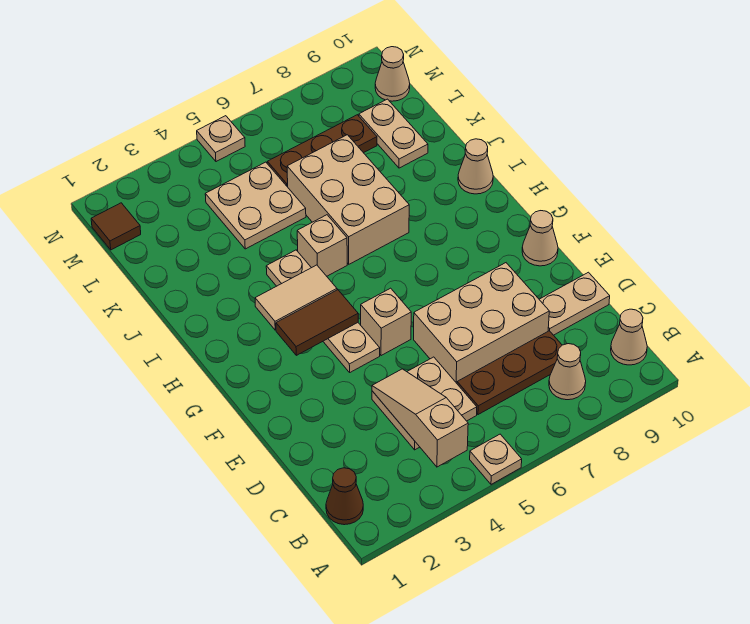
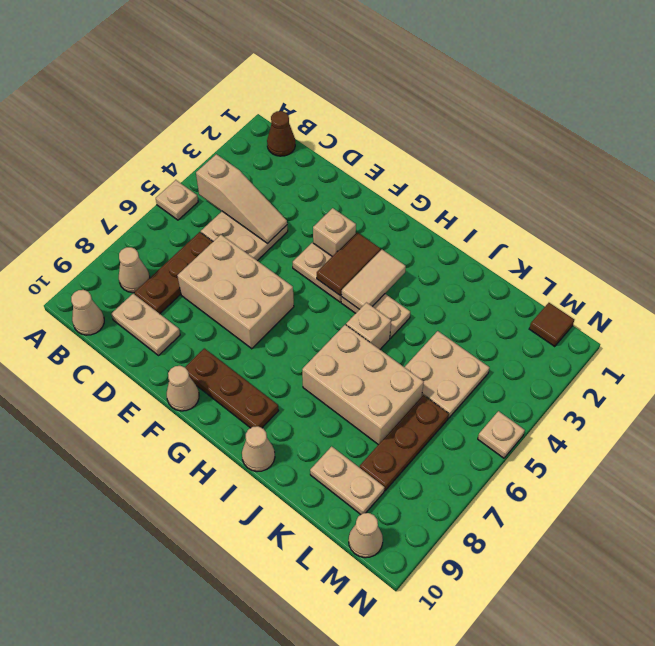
tan brick D6:E8 level 1 -> tan brick D6:F7 level 1
tan plate D9:D10 level 1 -> tan plate C9:D9 level 1
tan brick F5 level 1 -> tan brick F3 level 1
none -> brown plate F9:H9 level 1

